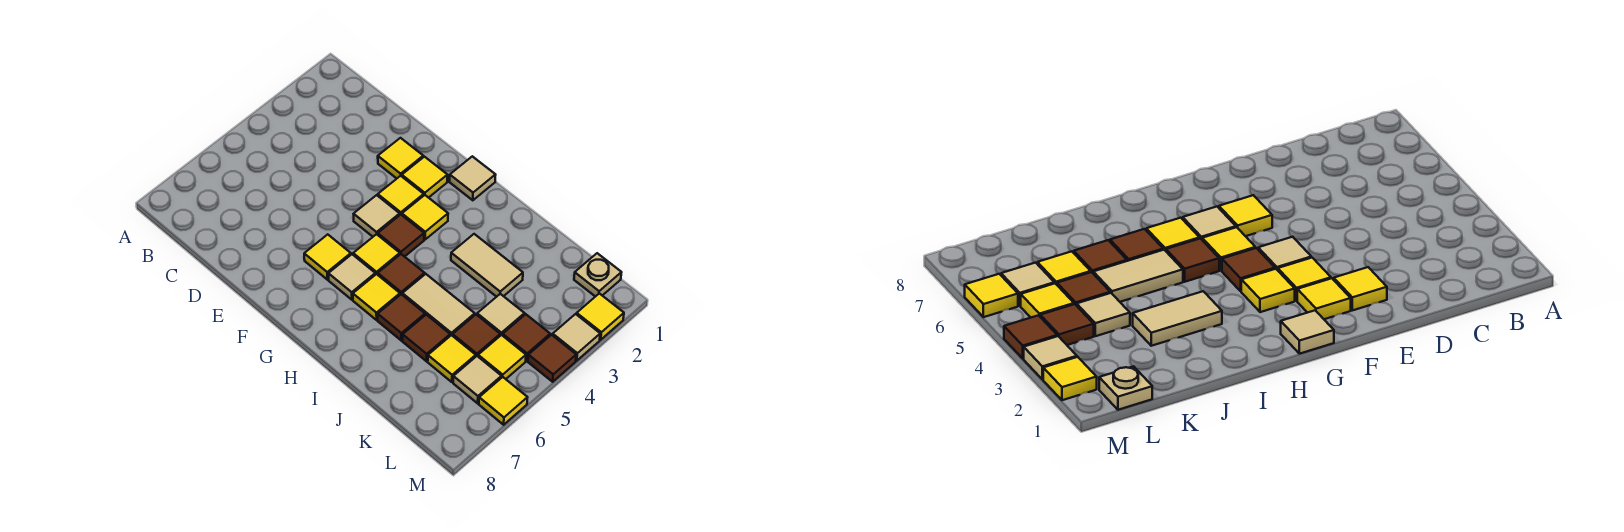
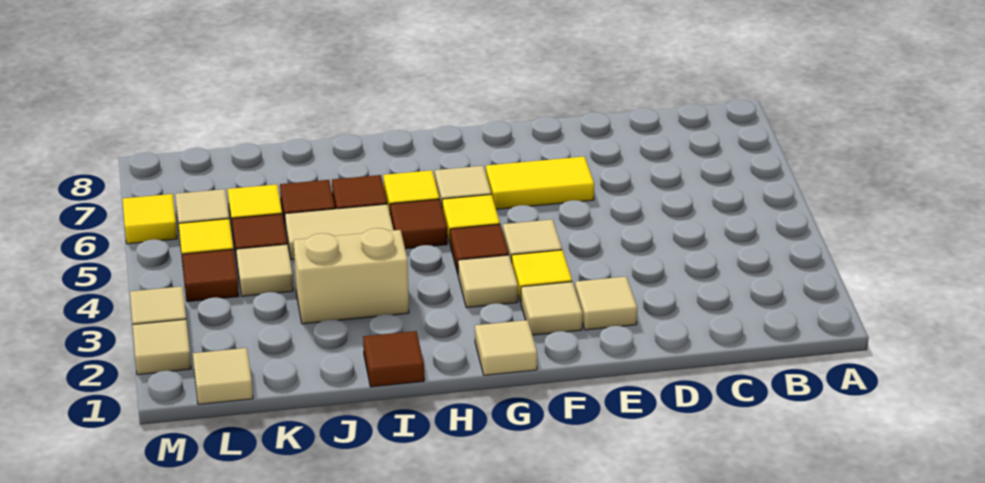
yellow tile E2 level 1 -> tan tile E2 level 1
yellow tile F2 level 1 -> tan tile F2 level 1
yellow tile F6 level 1 -> yellow tile E6:F6 level 1
yellow tile G3 level 1 -> tan tile G3 level 1
tan tile I3:J3 level 1 -> tan brick I3:J3 level 1
tan plate L1 level 1 -> tan tile L1 level 1
yellow tile M2 level 1 -> tan tile M2 level 1
brown tile M4 level 1 -> brown tile I1 level 1

